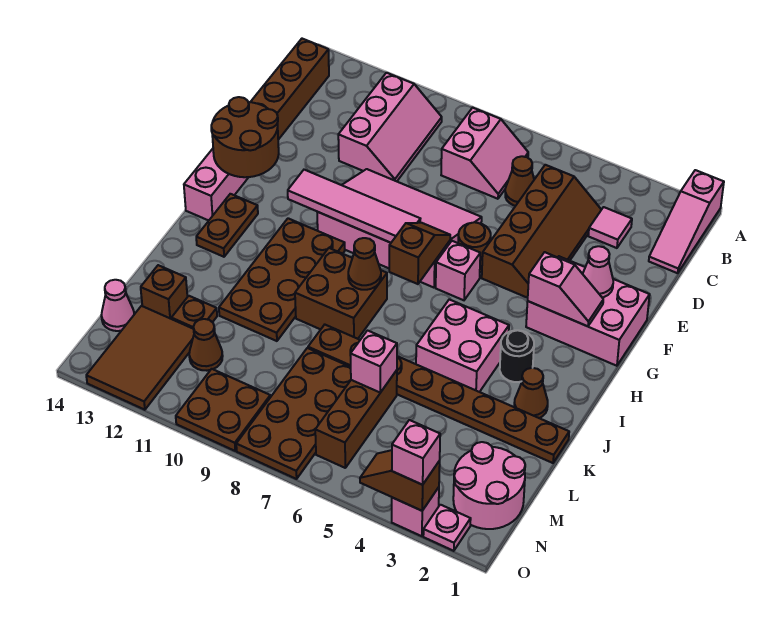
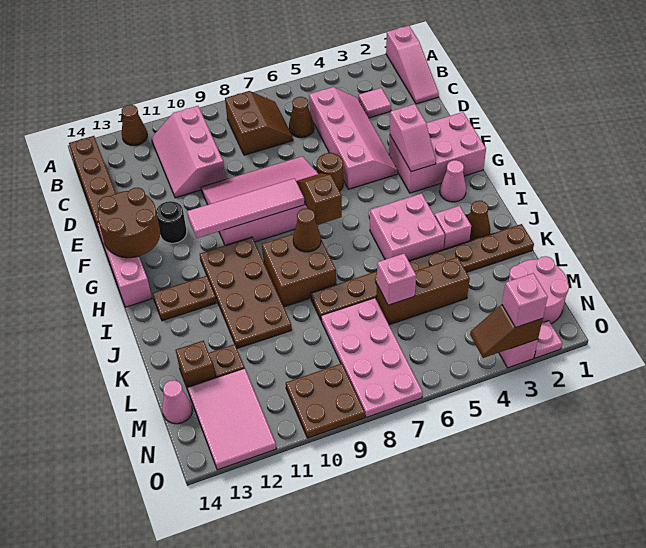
pink slope B7:C8 level 1 top 8 -> brown slope B7:C8 level 1 top 8
pink slope B10:D11 level 1 top 11 -> pink slope B10:D11 level 1 top 10
brown slope C4:F5 level 1 top 5 -> pink slope C4:F5 level 1 top 5
pink cone F2 level 2 -> pink cone H2 level 1
pink slope G2:G3 level 2 top 3 -> pink slope F3:G3 level 2 top F
pink brick G6 level 1 -> pink brick J3 level 1
brown plate H13:I13 level 1 -> brown plate I12:I13 level 1
black round brick I3 level 1 -> black round brick F12 level 1
brown brick L6:N6 level 1 -> brown brick L4:L6 level 1
brown plate L7:O8 level 1 -> pink plate L7:O8 level 1
brown cone M11 level 1 -> brown cone A12 level 1
brown tile M12:O13 level 1 -> pink tile M12:O13 level 1

